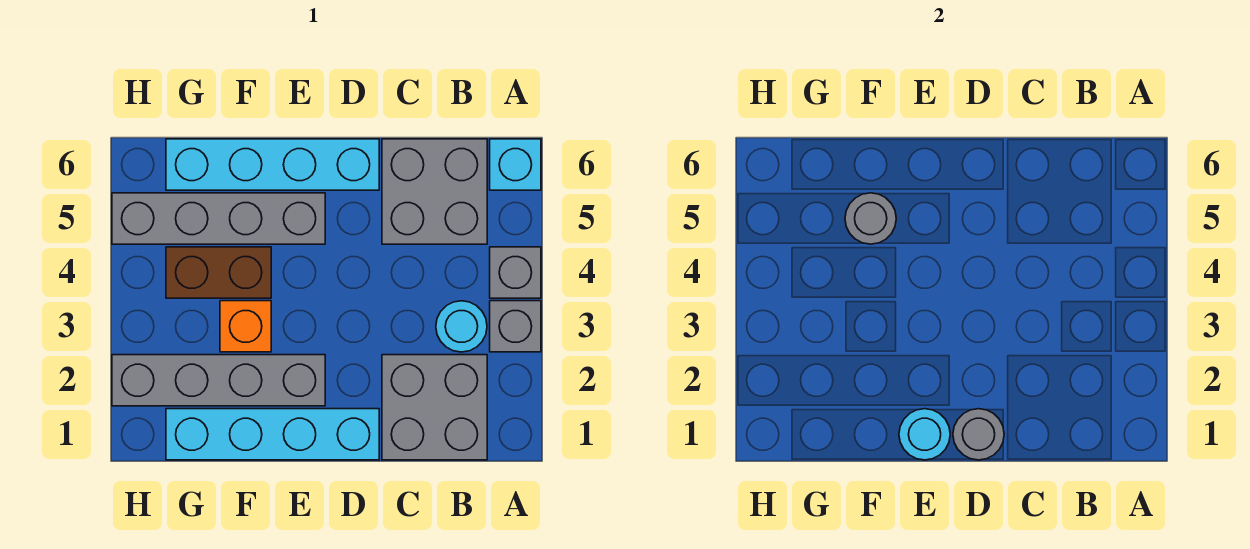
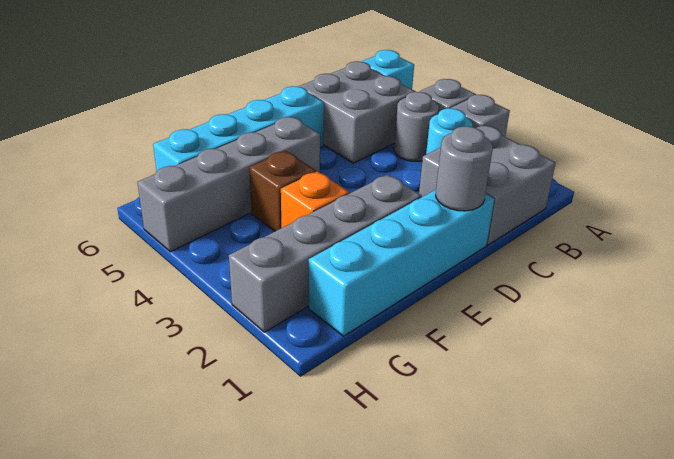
cyan round brick E1 level 2 -> none
brown brick F4:G4 level 1 -> brown brick F4 level 1
grey round brick F5 level 2 -> grey round brick B4 level 1

